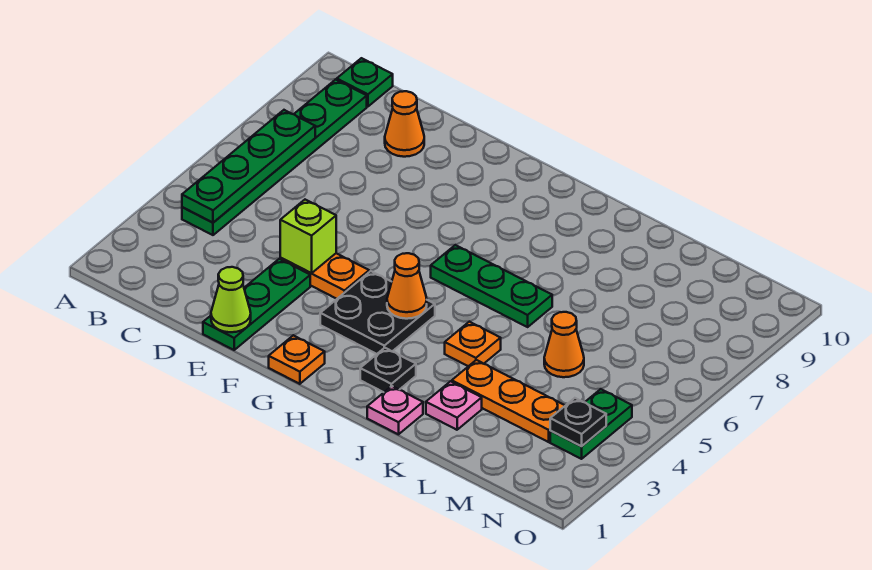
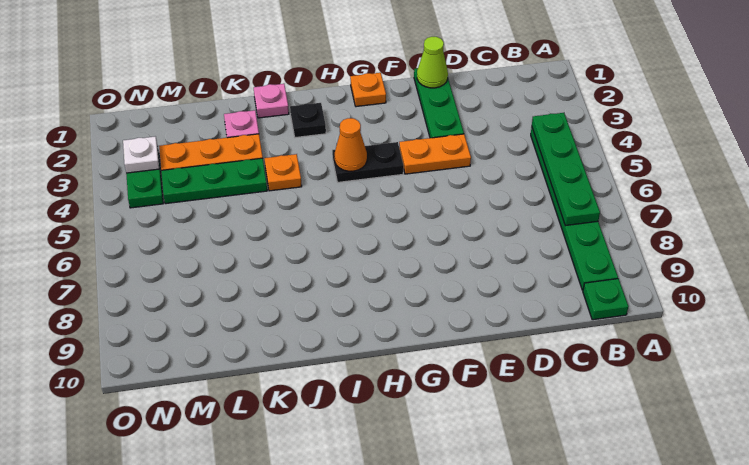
orange cone D9 level 1 -> none
lime brick E4 level 2 -> none
black plate G3:H4 level 1 -> black plate G4:H4 level 1
green plate H6:J6 level 1 -> green plate K4:M4 level 1
orange cone L5 level 1 -> none
black plate N3 level 2 -> white plate N3 level 2

